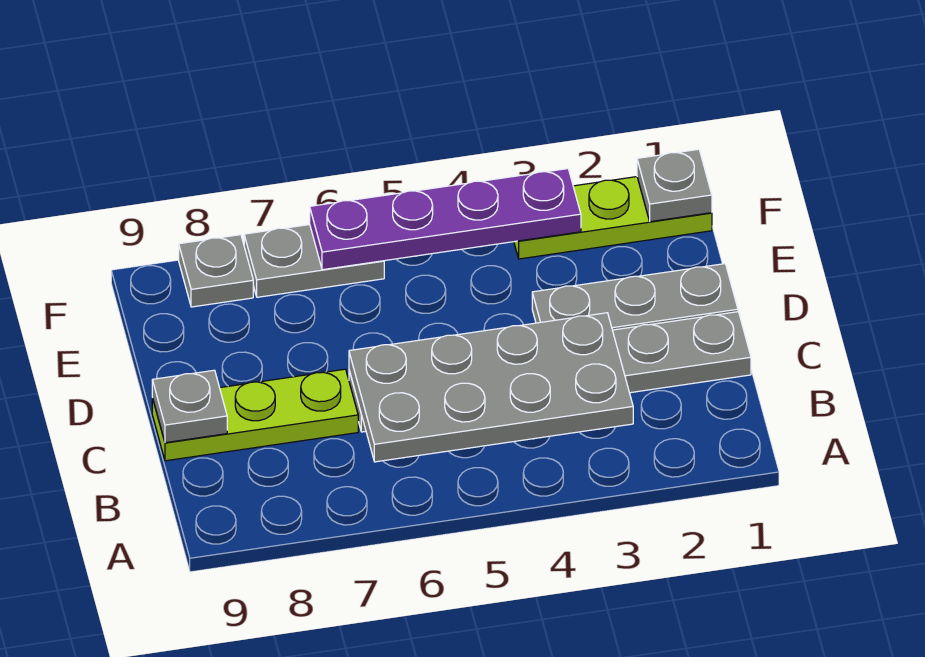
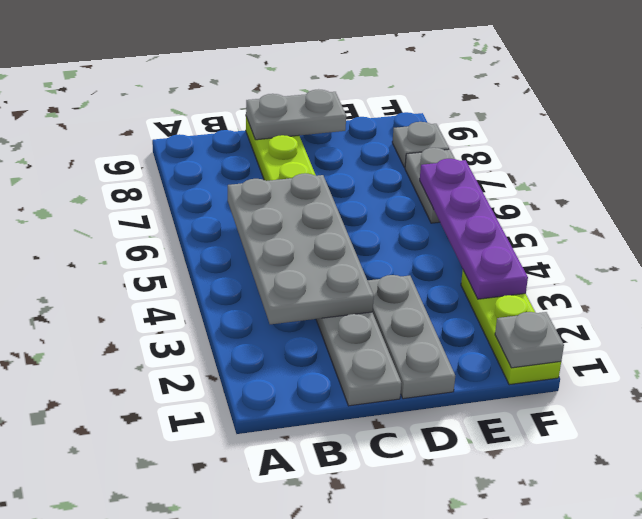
grey plate C9 level 2 -> grey plate C9:D9 level 2

